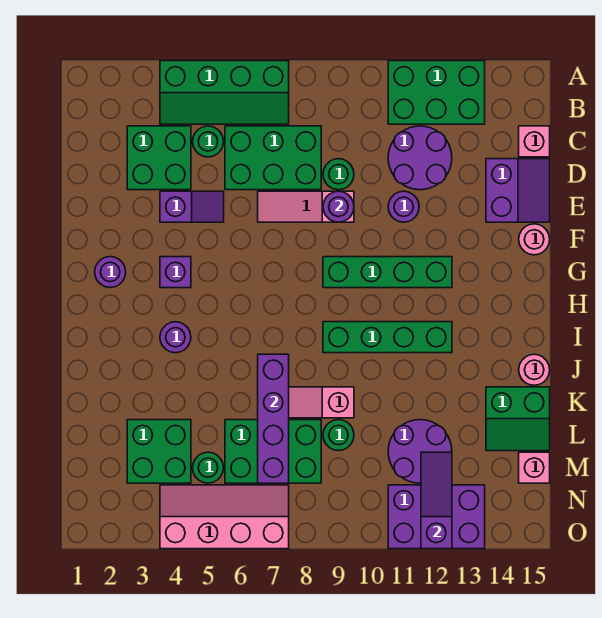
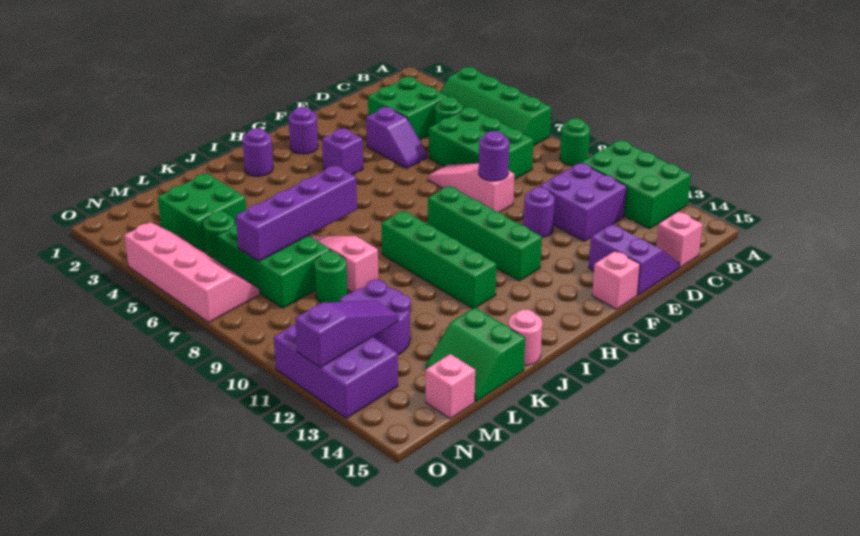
purple round brick C11:D12 level 1 -> purple brick C11:D12 level 1
green round brick D9 level 1 -> green round brick A9 level 1
purple slope D14:E15 level 1 top 14 -> purple slope D14:E15 level 1 top E
pink round brick F15 level 1 -> pink brick F15 level 1
purple round brick I4 level 1 -> purple round brick I2 level 1

